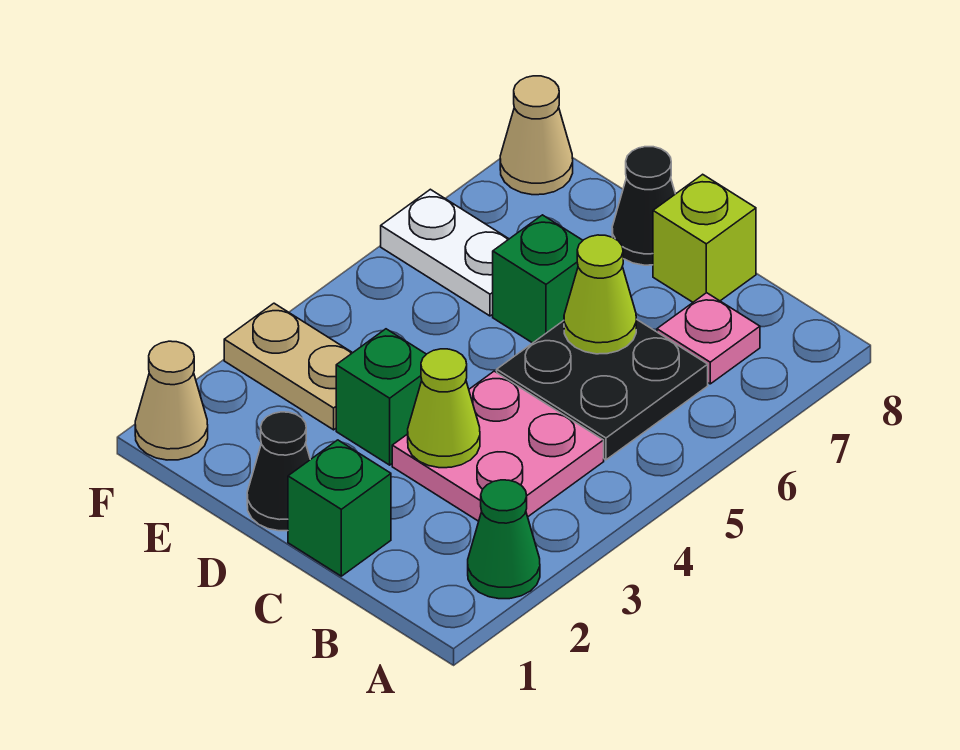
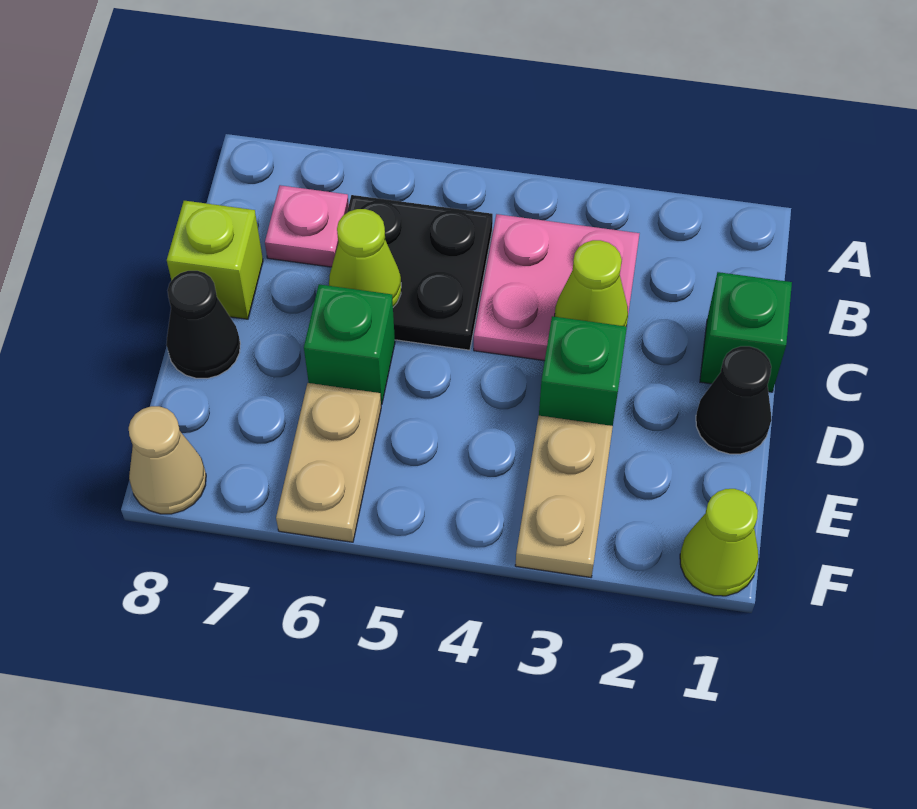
green cone A2 level 1 -> none
white plate E6:F6 level 1 -> tan plate E6:F6 level 1
tan cone F1 level 1 -> lime cone F1 level 1

